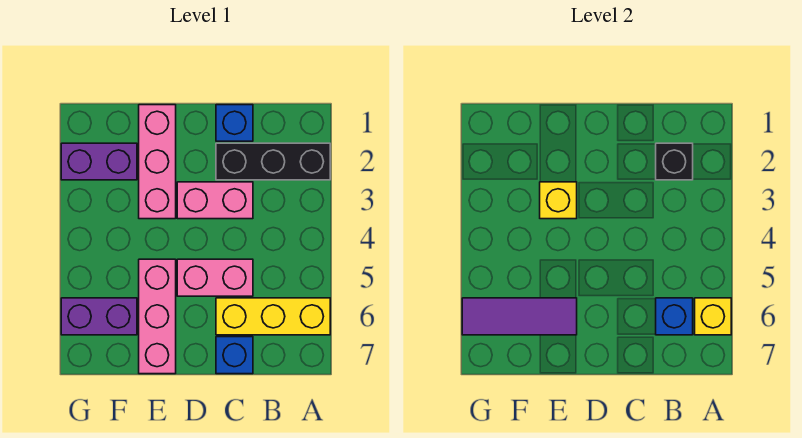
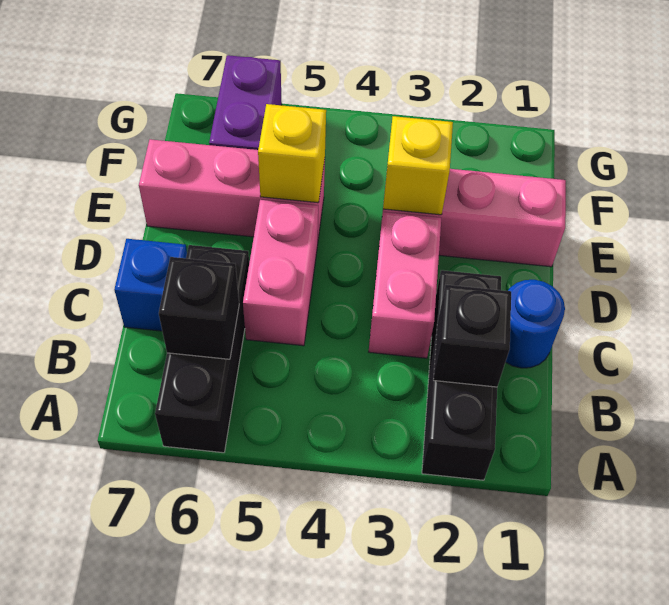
yellow brick A6:C6 level 1 -> black brick A6:C6 level 1
yellow brick A6 level 2 -> yellow brick E5 level 2
blue brick B6 level 2 -> black brick B6 level 2
blue brick C1 level 1 -> blue round brick C1 level 1
purple tile E6:G6 level 2 -> none
purple brick F2:G2 level 1 -> none

